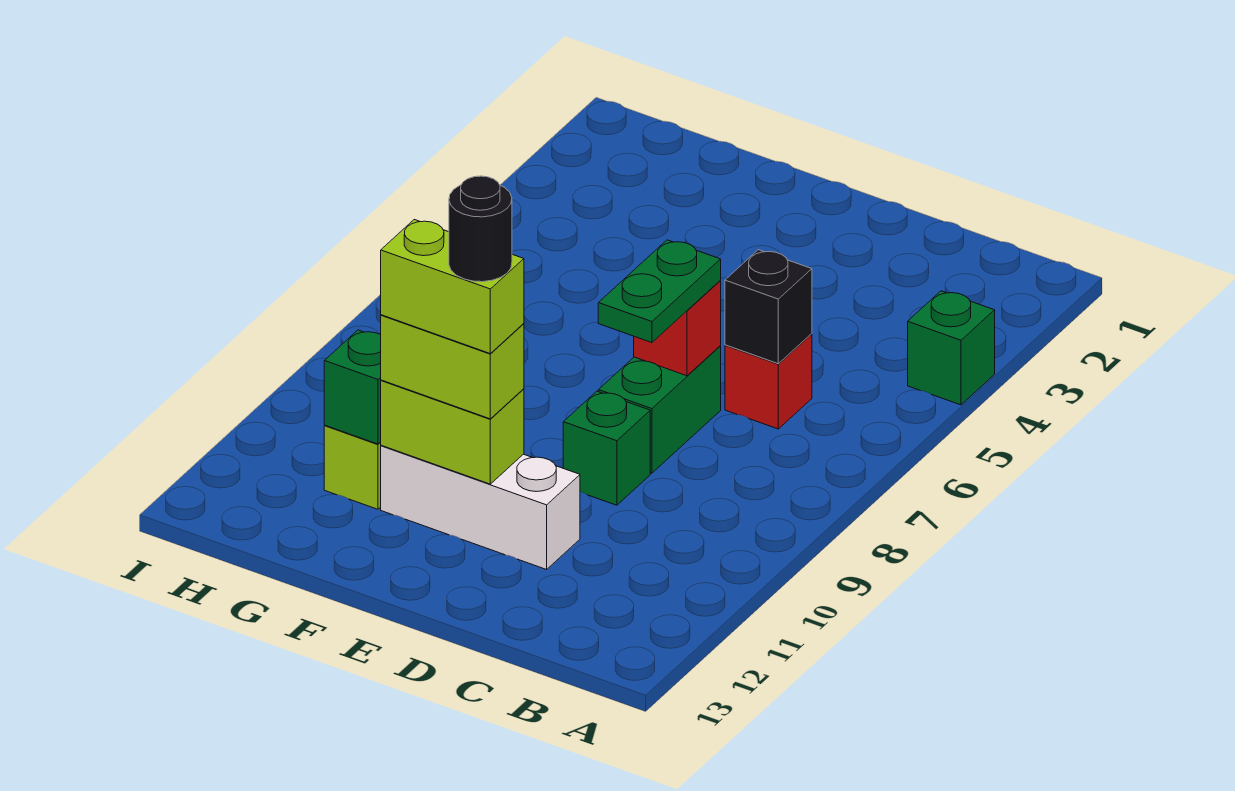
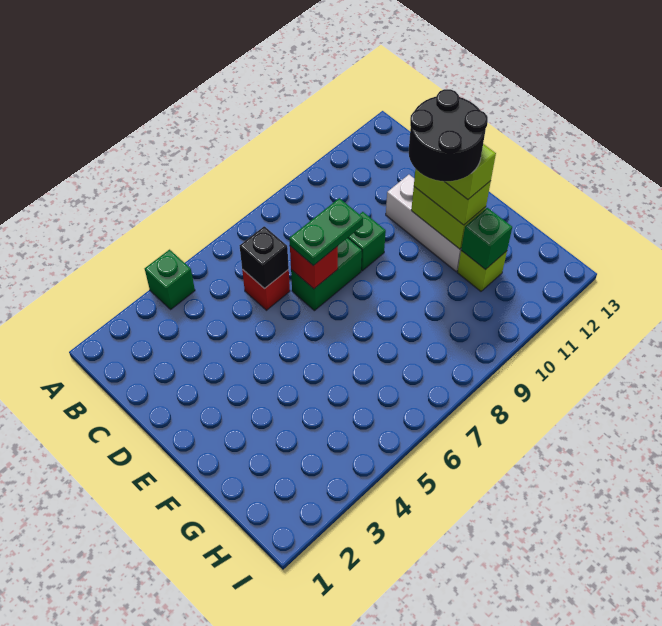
black round brick E11 level 5 -> black round brick E10:F11 level 5

